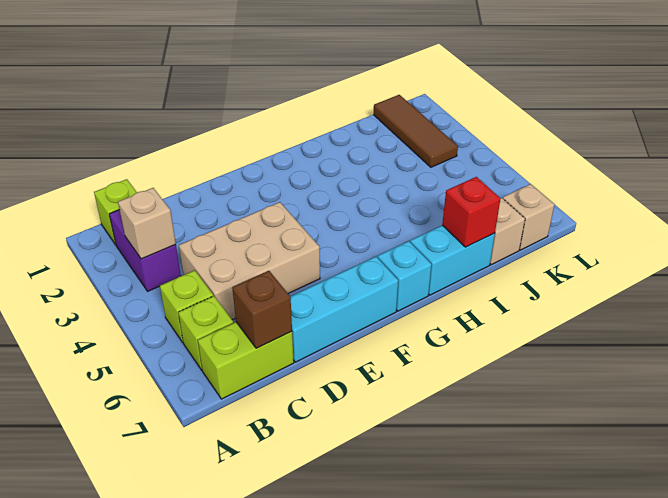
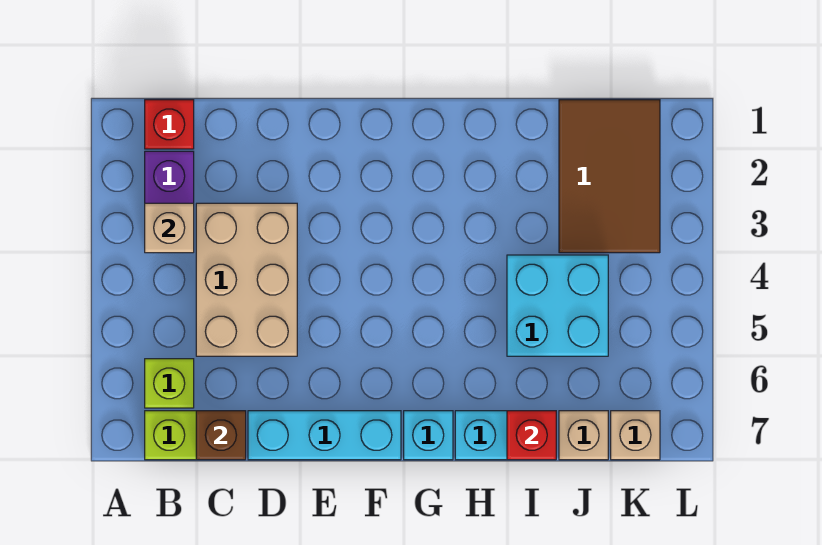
lime brick B1 level 1 -> red brick B1 level 1
lime brick B5 level 1 -> none
tan brick C4:E5 level 1 -> tan brick C3:D5 level 1
none -> cyan brick I4:J5 level 1
brown tile K1:K3 level 1 -> brown tile J1:K3 level 1

